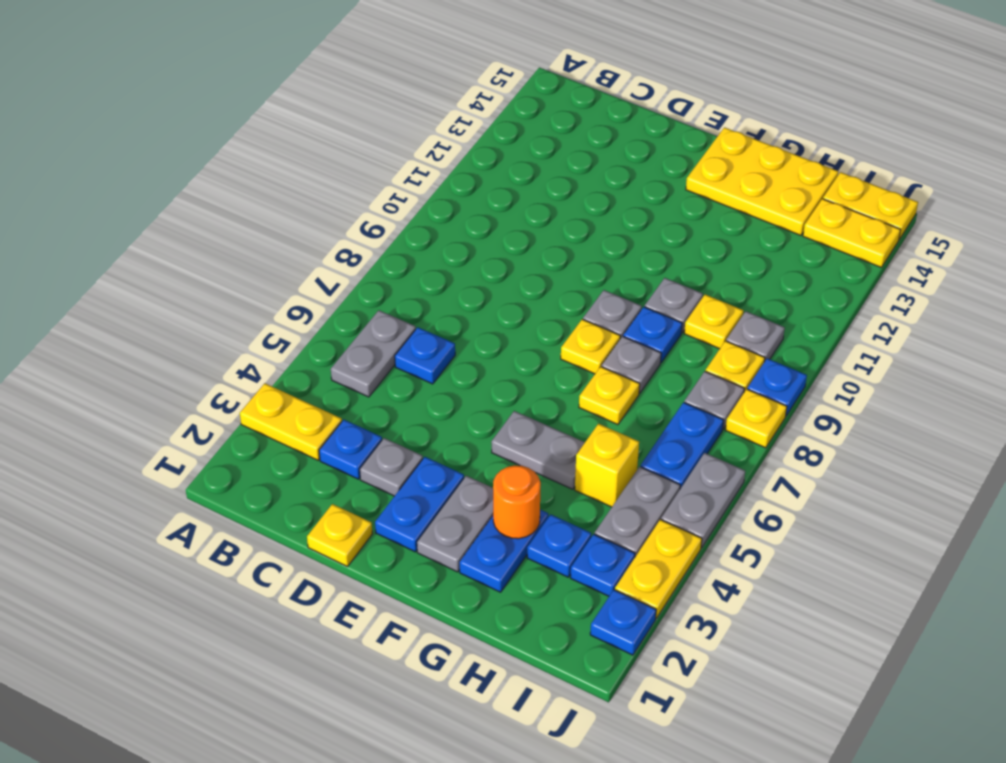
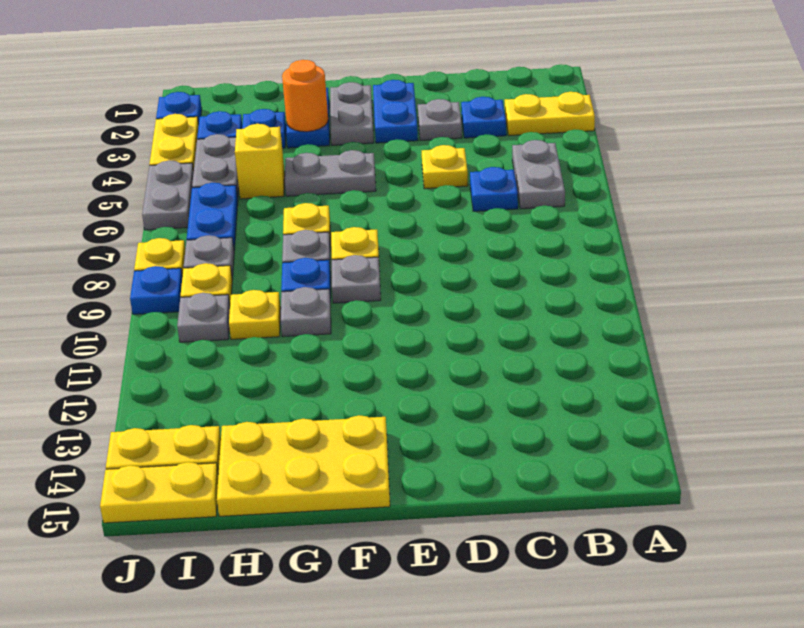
yellow plate D1 level 1 -> yellow plate D5 level 1

